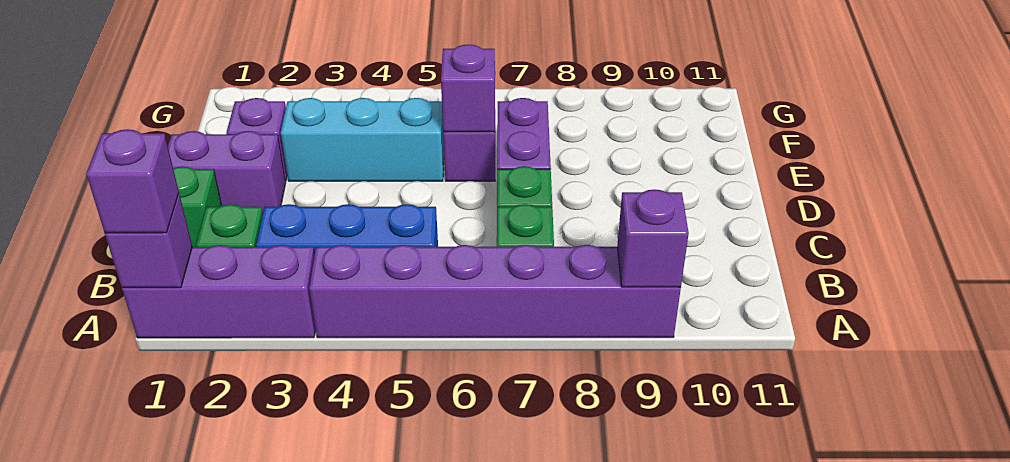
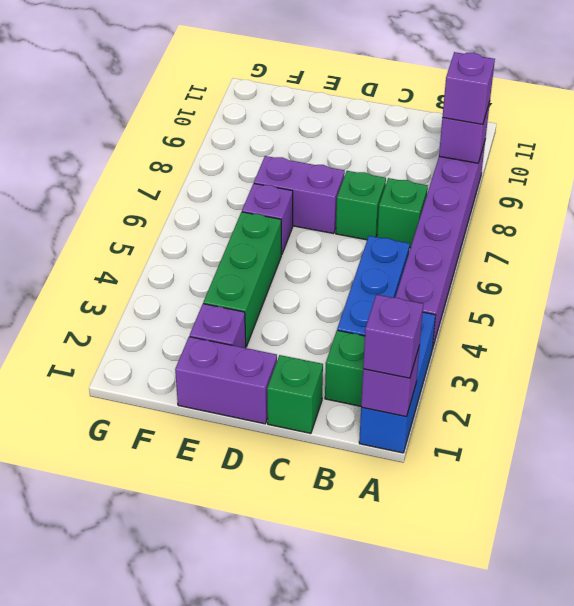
purple brick A1:A3 level 1 -> blue brick A1:A3 level 1
purple brick D1:D2 level 1 -> purple brick D1:E1 level 1
cyan brick E3:E5 level 1 -> green brick E3:E5 level 1
purple brick E6 level 2 -> purple brick A9 level 3

